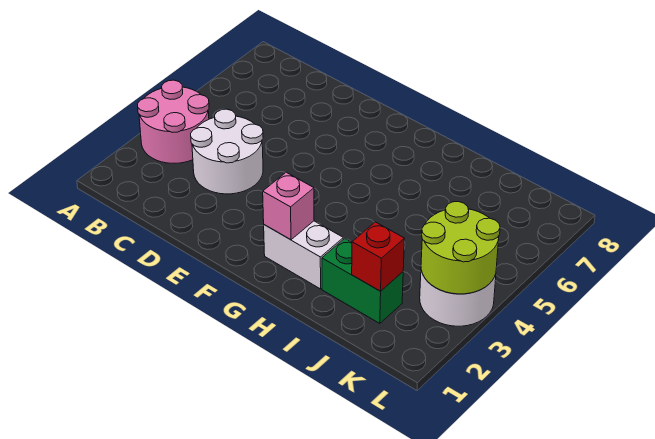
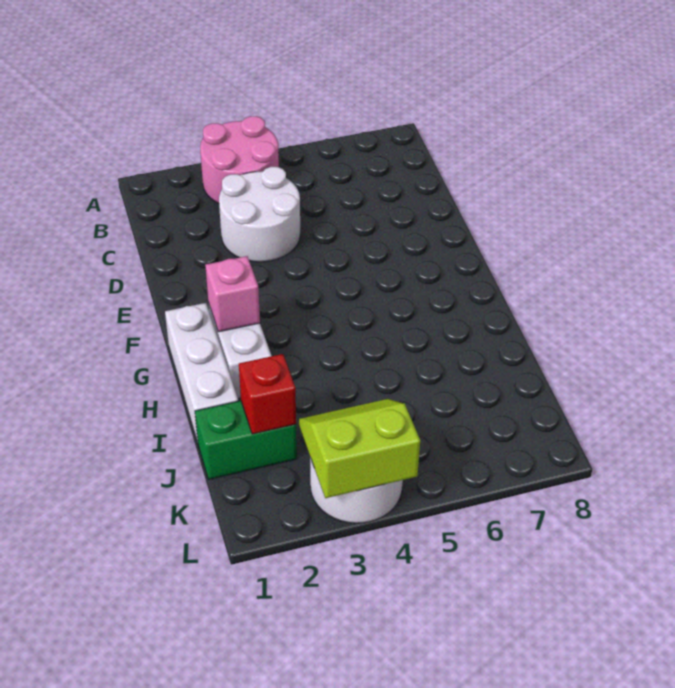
none -> white brick G1:I1 level 1
green brick I2:J2 level 1 -> green brick J1:J2 level 1
lime round brick K3:L4 level 2 -> lime slope K3:L4 level 2 top L

